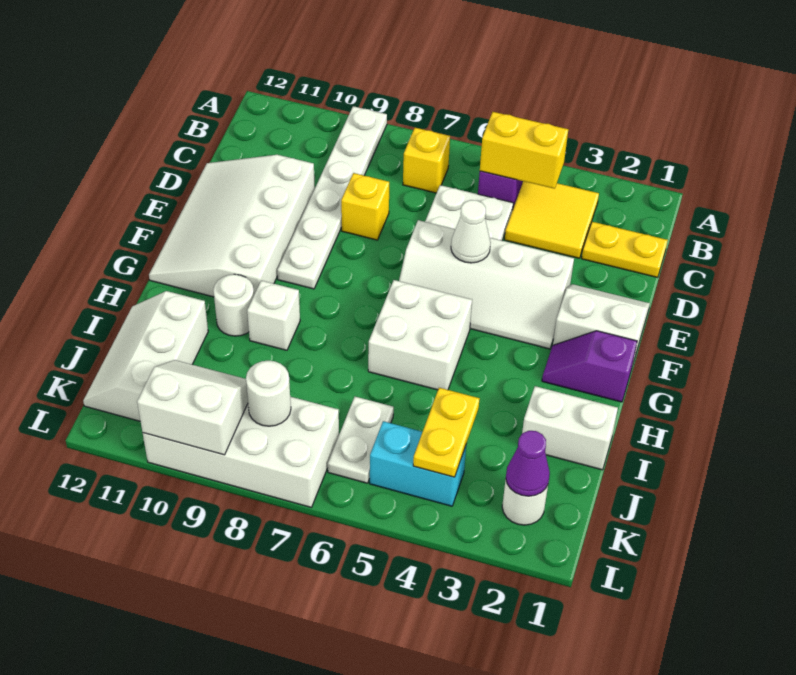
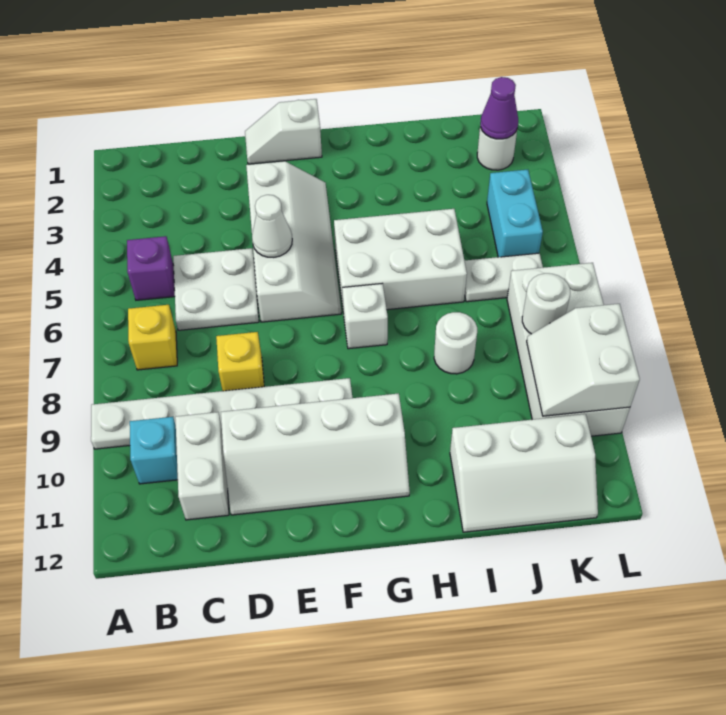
yellow tile B3:C4 level 1 -> none
yellow brick B4:B5 level 2 -> none
none -> cyan brick B10 level 1
yellow plate C1:C2 level 1 -> none
white slope D10:G12 level 1 top 10 -> white slope D10:G11 level 1 top 10
white slope E1:F2 level 1 top F -> white slope E1:F1 level 1 top F
purple slope G1:G2 level 1 top 1 -> none
white brick G5:H6 level 1 -> white brick G5:I6 level 1
white brick H9 level 1 -> white brick G7 level 1
white round brick H10 level 1 -> white round brick I8 level 1
white brick I1:I2 level 1 -> white brick C10:C11 level 1
yellow plate J4:K4 level 2 -> none

